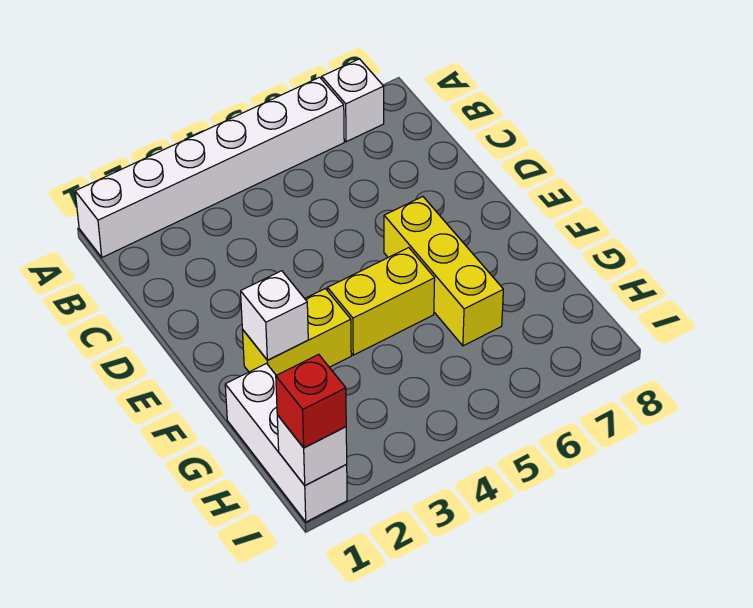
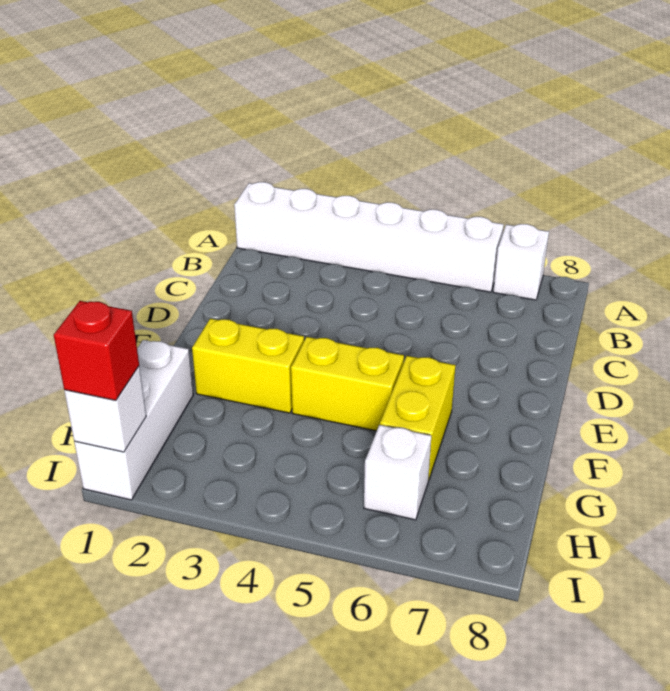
yellow brick E6:G6 level 1 -> yellow brick F6:G6 level 1
white brick F2 level 2 -> white brick H6 level 1

